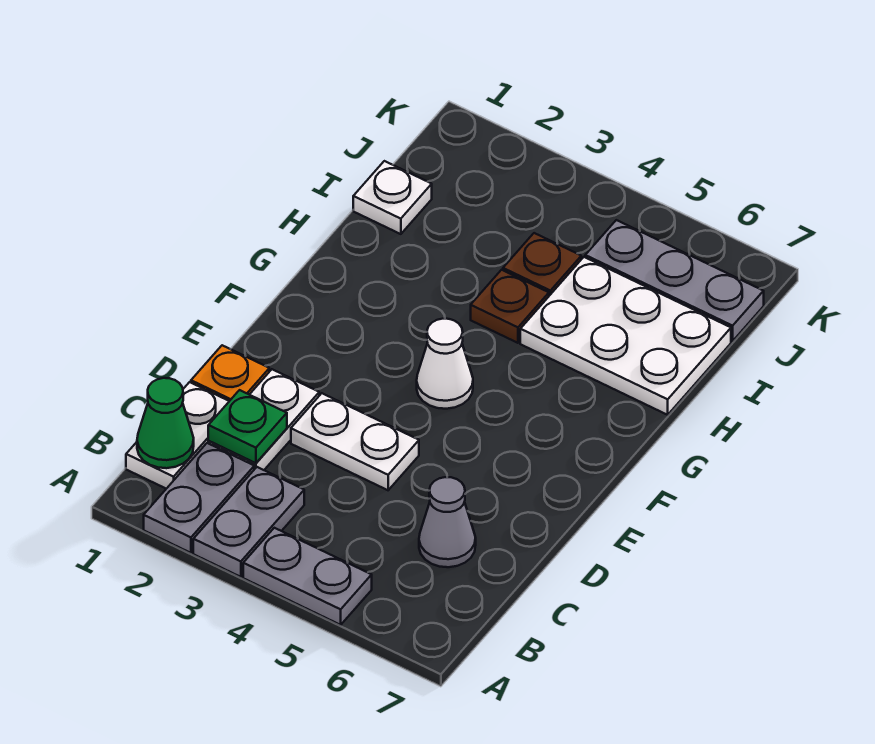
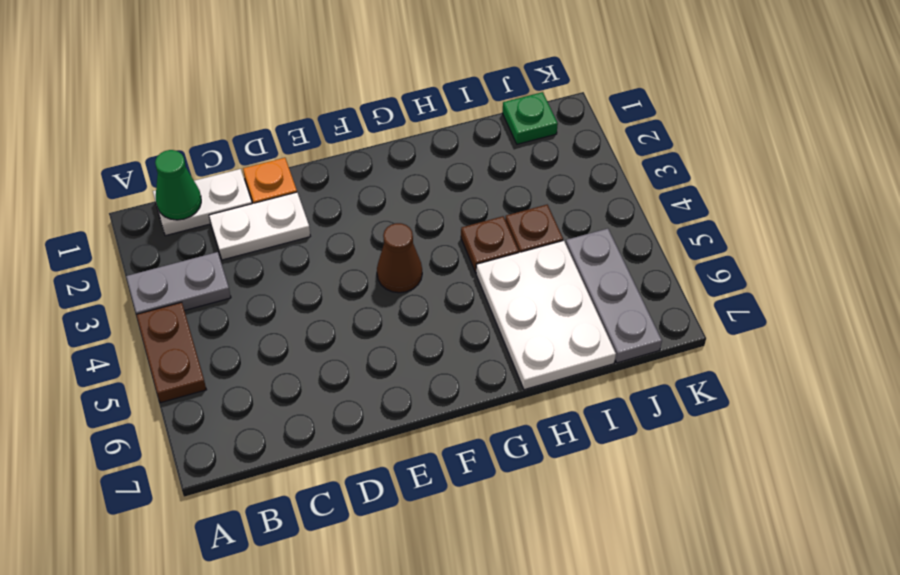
grey plate A2:B2 level 1 -> none
grey plate A4:A5 level 1 -> brown plate A4:A5 level 1
green plate C2 level 2 -> green plate J1 level 1
grey cone C6 level 1 -> none
white plate D3:D4 level 1 -> none
white cone F4 level 1 -> brown cone F4 level 1
white plate I1 level 1 -> none

